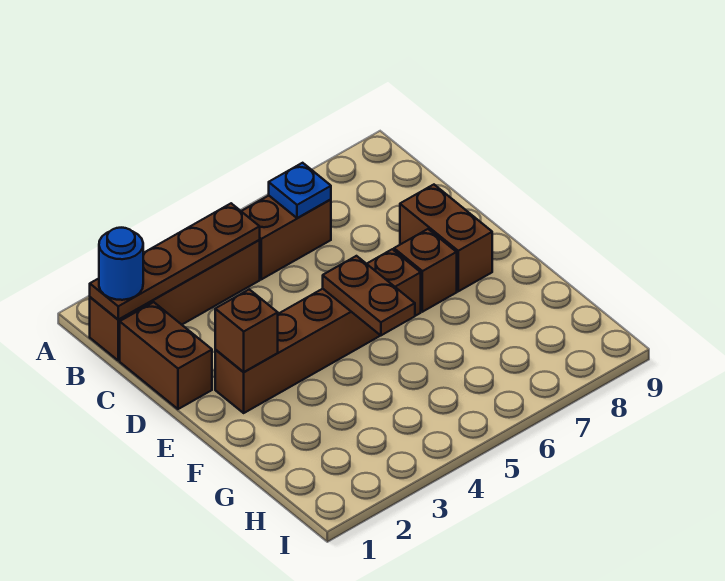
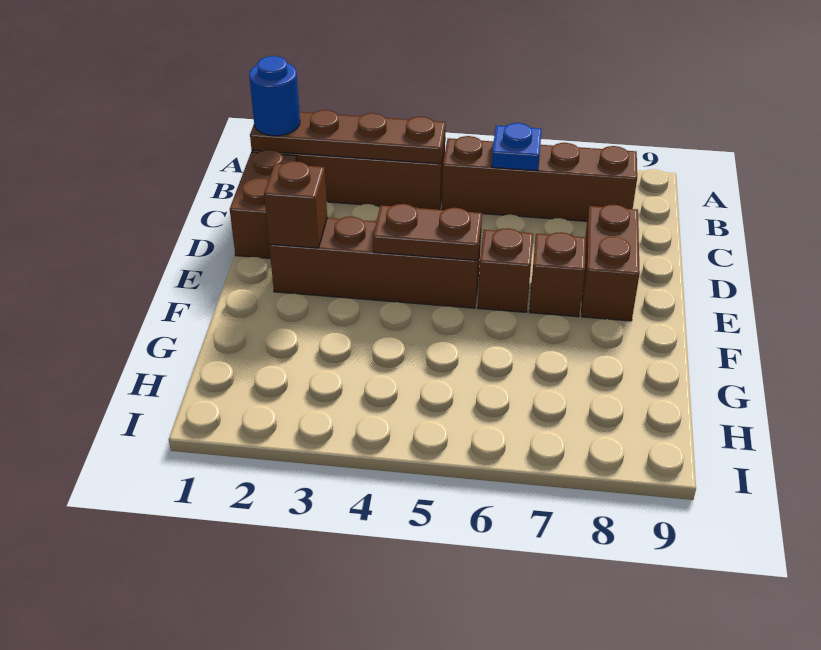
brown brick B5:B6 level 1 -> brown brick B5:B8 level 1
brown plate E5:F5 level 2 -> brown plate E4:E5 level 2

